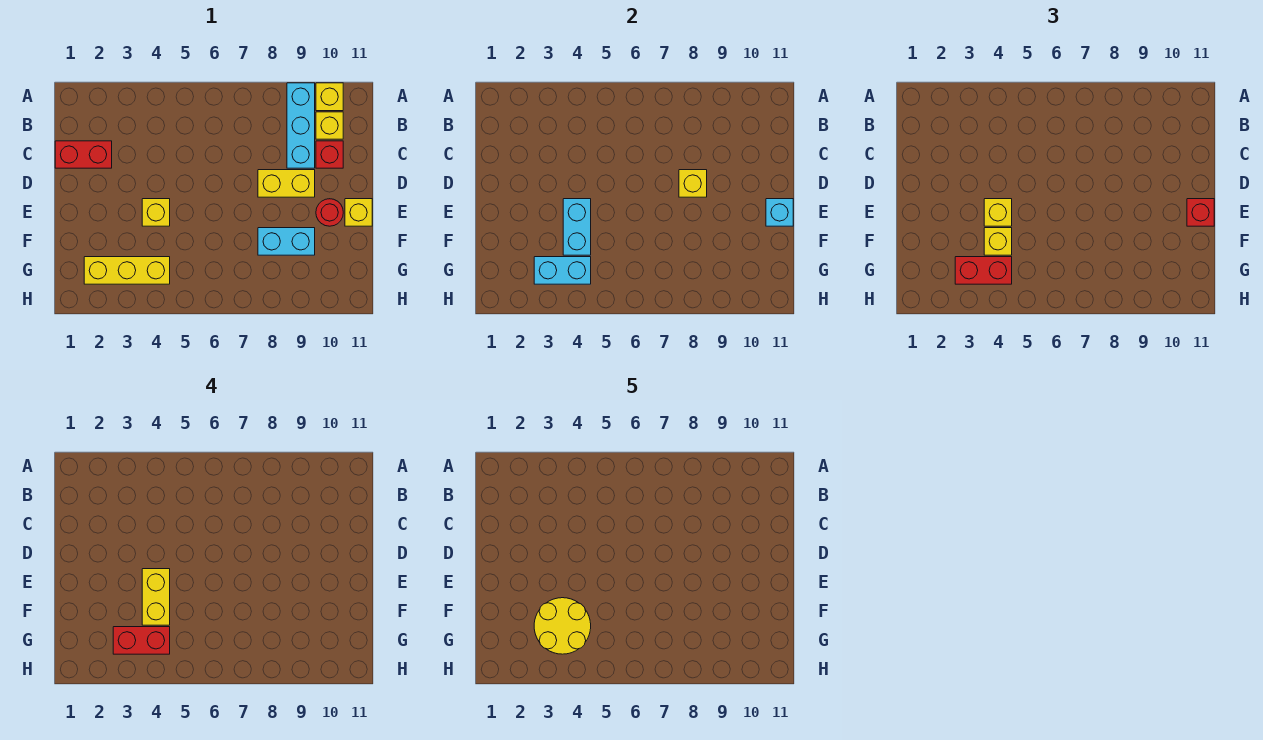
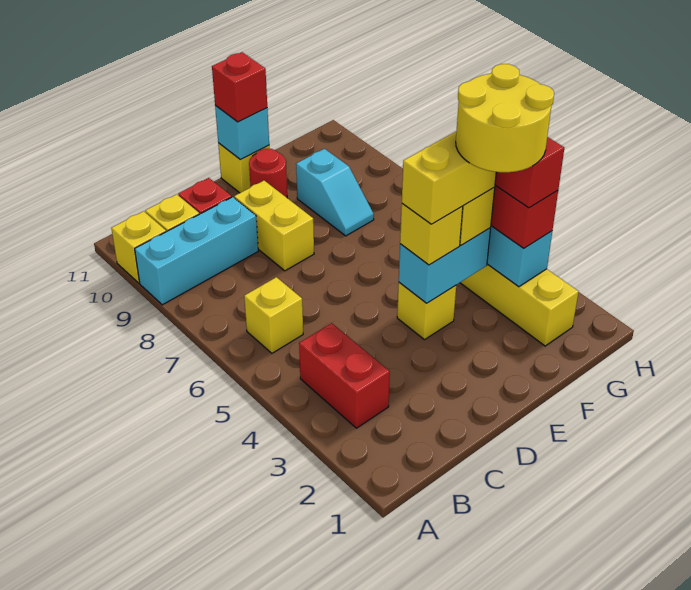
red brick C1:C2 level 1 -> red brick B3:B4 level 1
yellow brick D8 level 2 -> yellow brick B6 level 1
cyan brick F8:F9 level 1 -> cyan slope F8:F9 level 1 top 9

